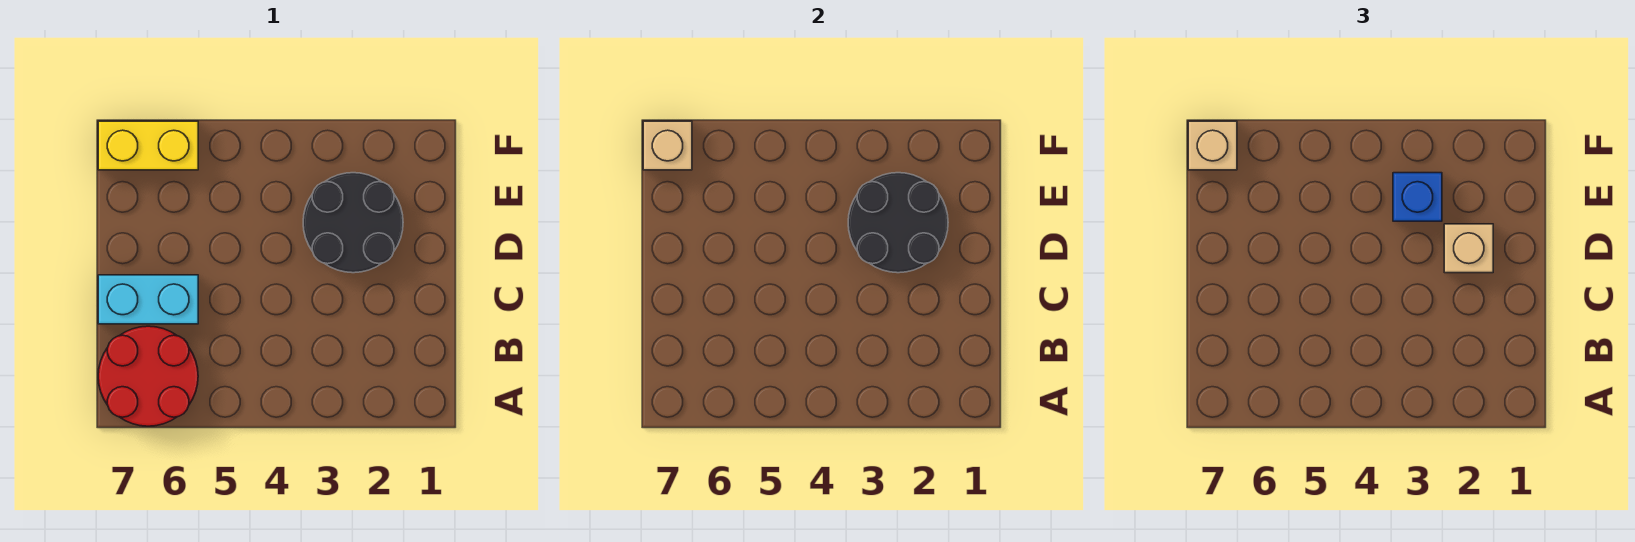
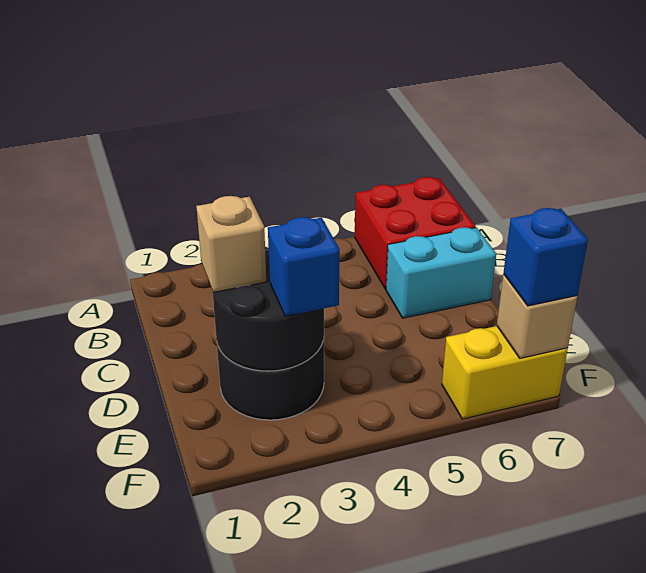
red round brick A6:B7 level 1 -> red brick A6:B7 level 1
tan brick F7 level 3 -> blue brick F7 level 3

